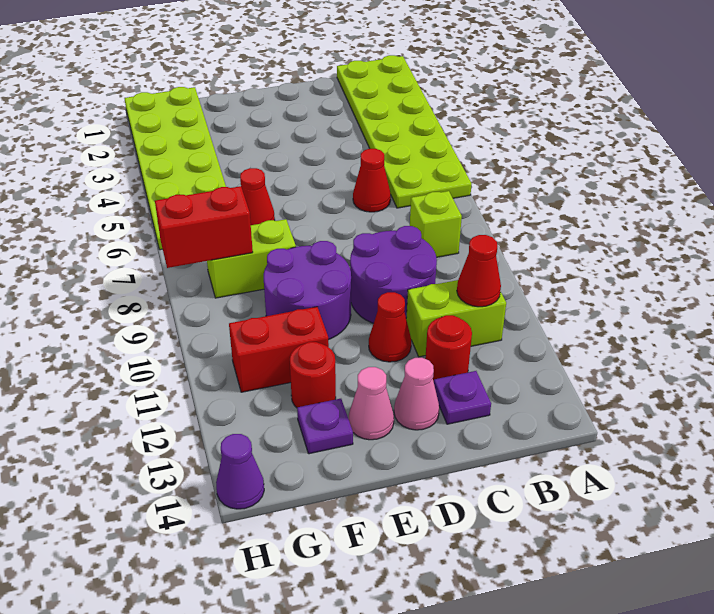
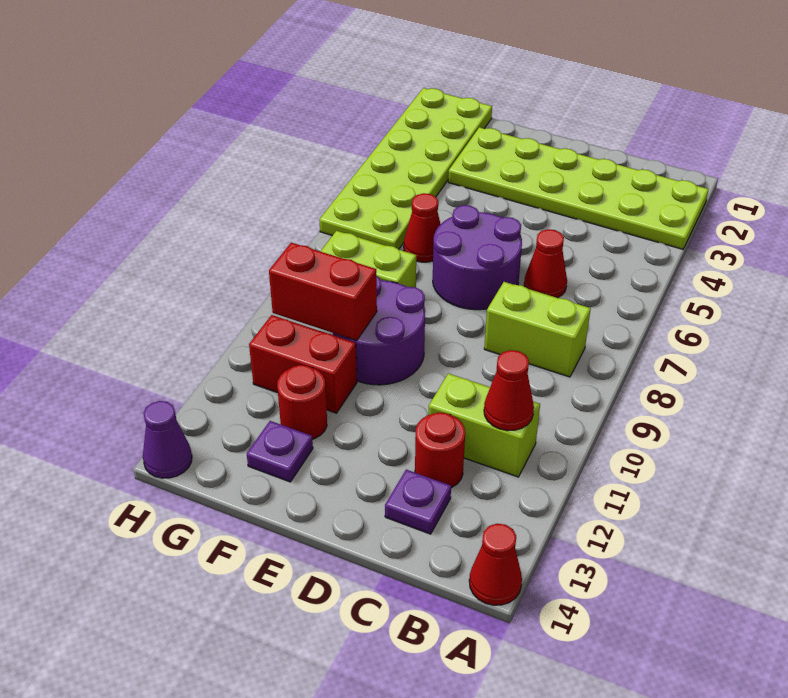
lime plate A1:B6 level 1 -> lime plate A2:F3 level 1
lime brick B8 level 1 -> lime brick B8:C8 level 1
purple round brick C9:D10 level 1 -> purple round brick D6:E7 level 1
red cone D11 level 1 -> red cone A14 level 1
pink cone D13 level 1 -> none
pink cone E13 level 1 -> none
red brick G8:H8 level 2 -> red brick F10:G10 level 2

